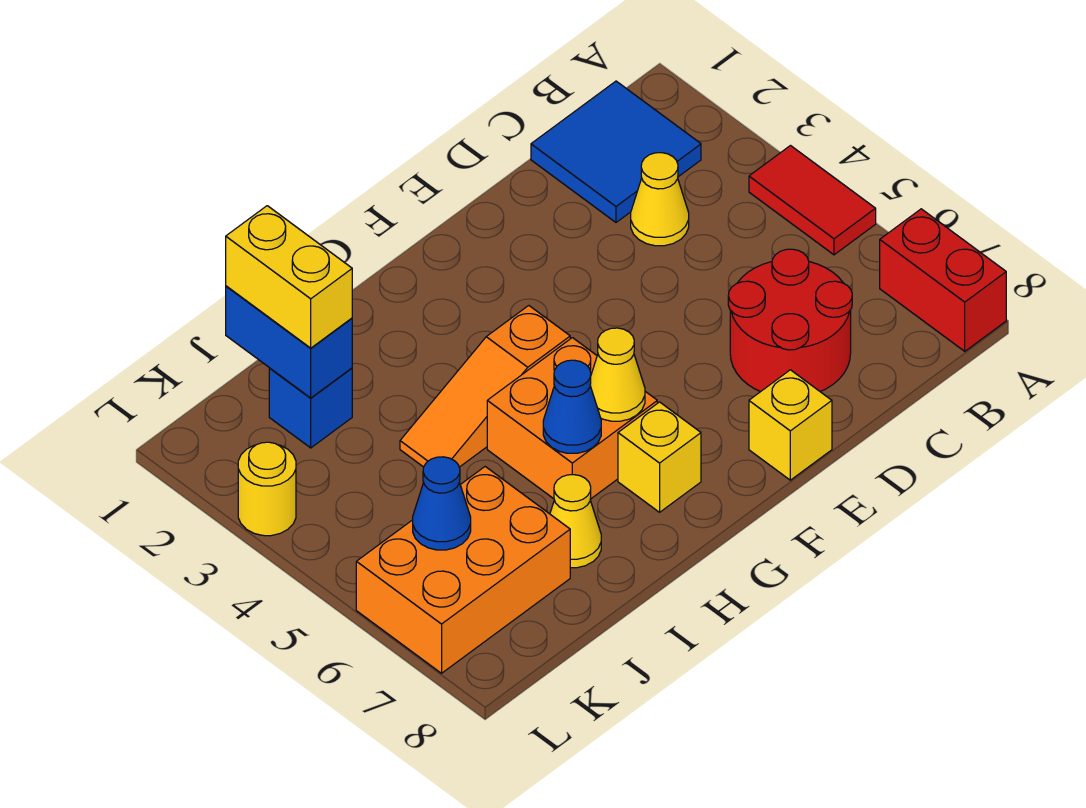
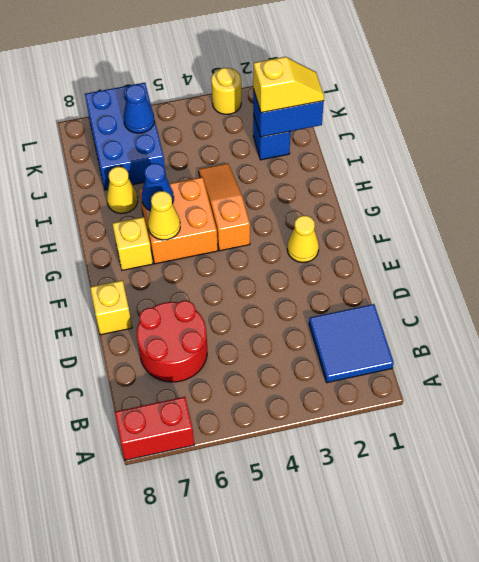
red tile A4:A5 level 1 -> none
yellow cone C3 level 1 -> yellow cone F2 level 1
yellow brick J1:J2 level 3 -> yellow slope J1:J2 level 3 top 2
orange brick J6:L7 level 1 -> blue brick J6:L7 level 1

